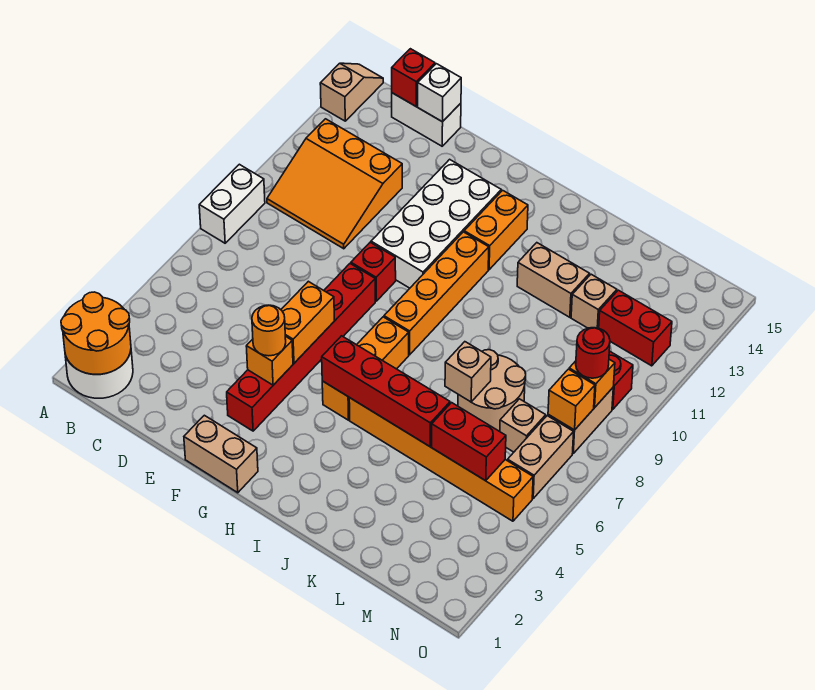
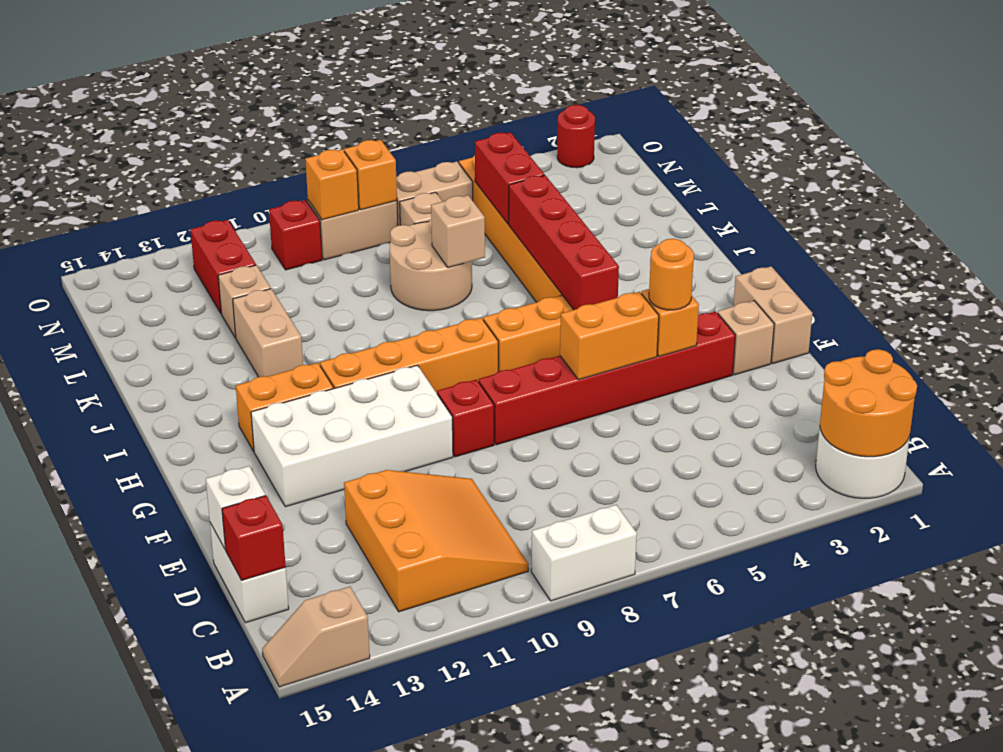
none -> tan brick F2 level 1
red round brick N9 level 3 -> red round brick O2 level 1

